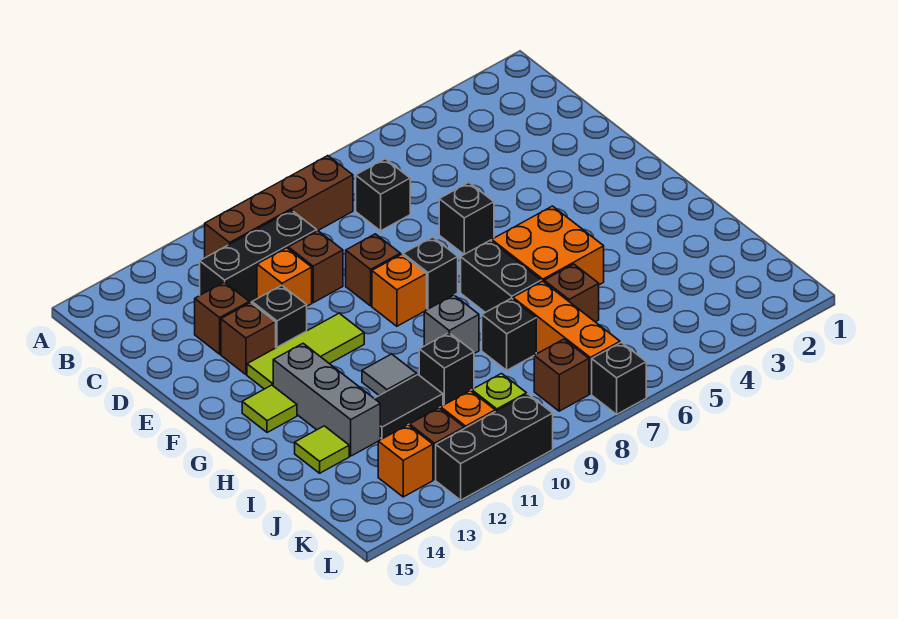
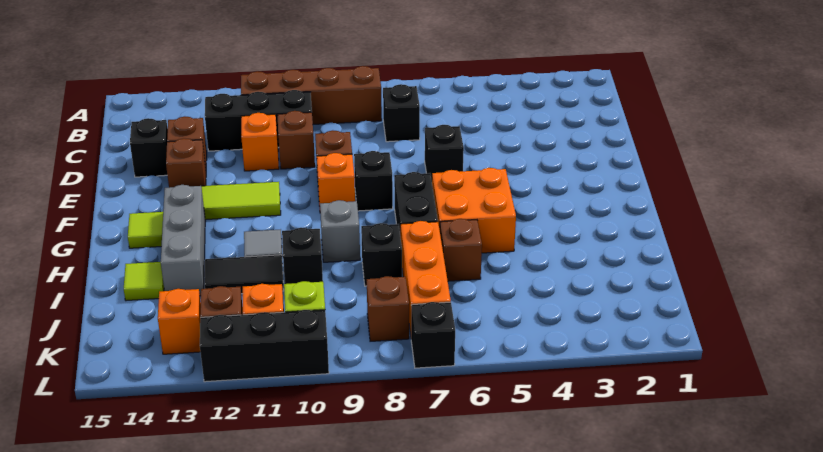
black brick E12 level 1 -> black brick D14 level 1

